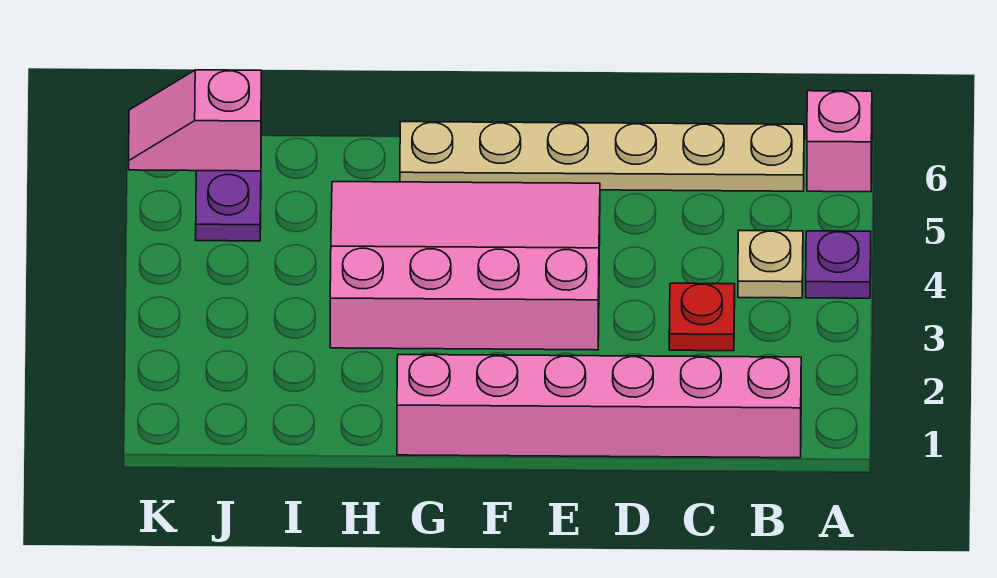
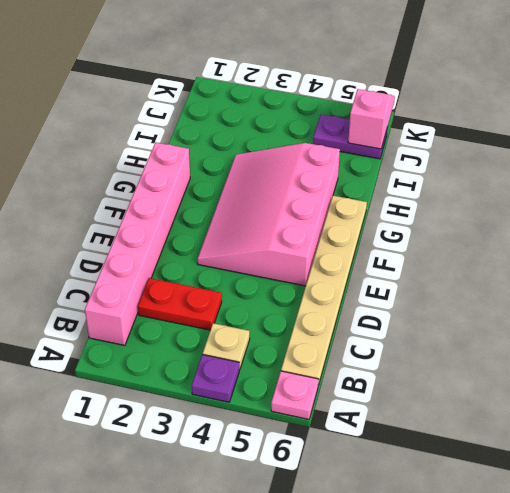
pink brick A6 level 1 -> pink plate A6 level 1
red plate C3 level 1 -> red plate C2:C3 level 1
pink slope E3:H5 level 1 top 3 -> pink slope E3:H5 level 1 top 5

